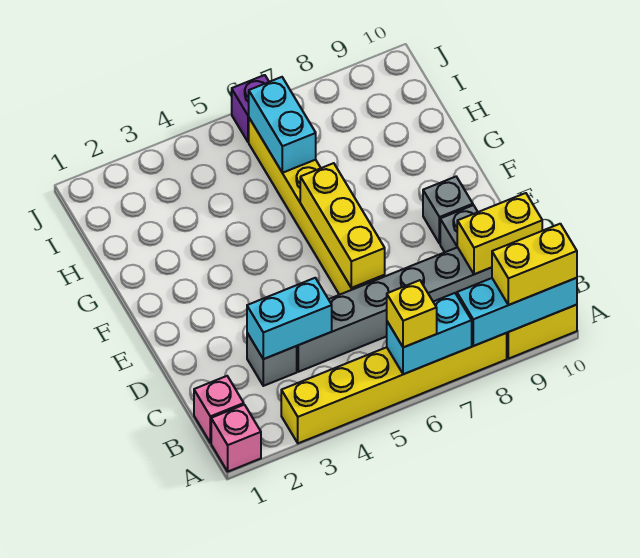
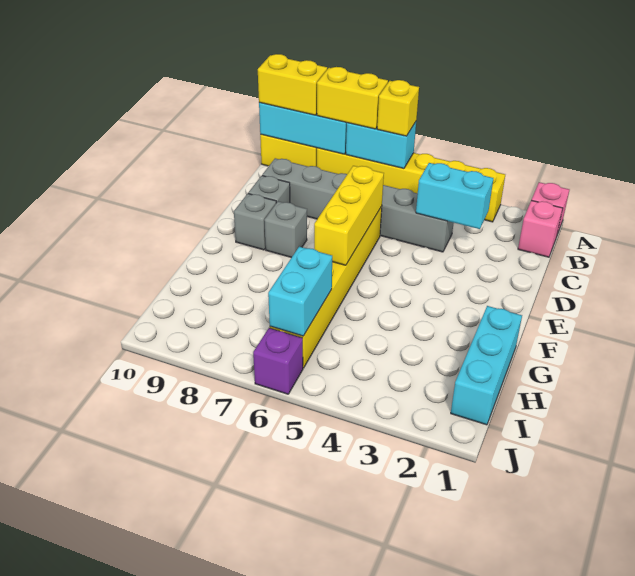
grey brick C3 level 1 -> grey brick E8 level 1
yellow brick C9:C10 level 2 -> yellow brick A7:A8 level 3
none -> cyan brick G1:I1 level 1

